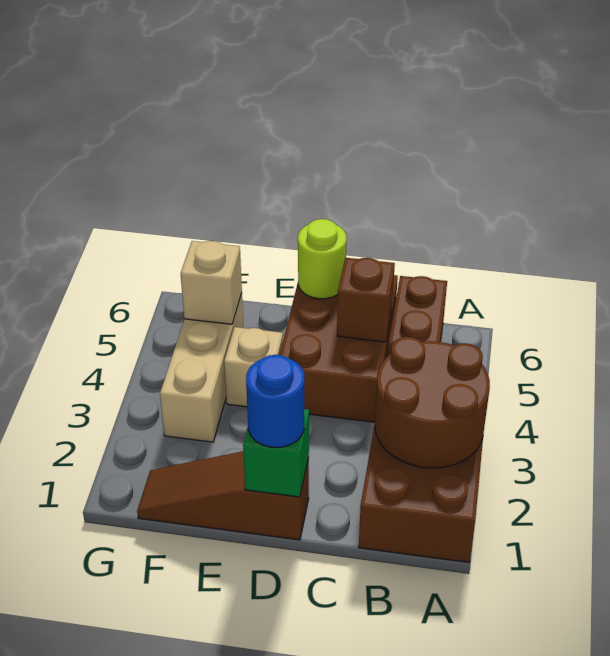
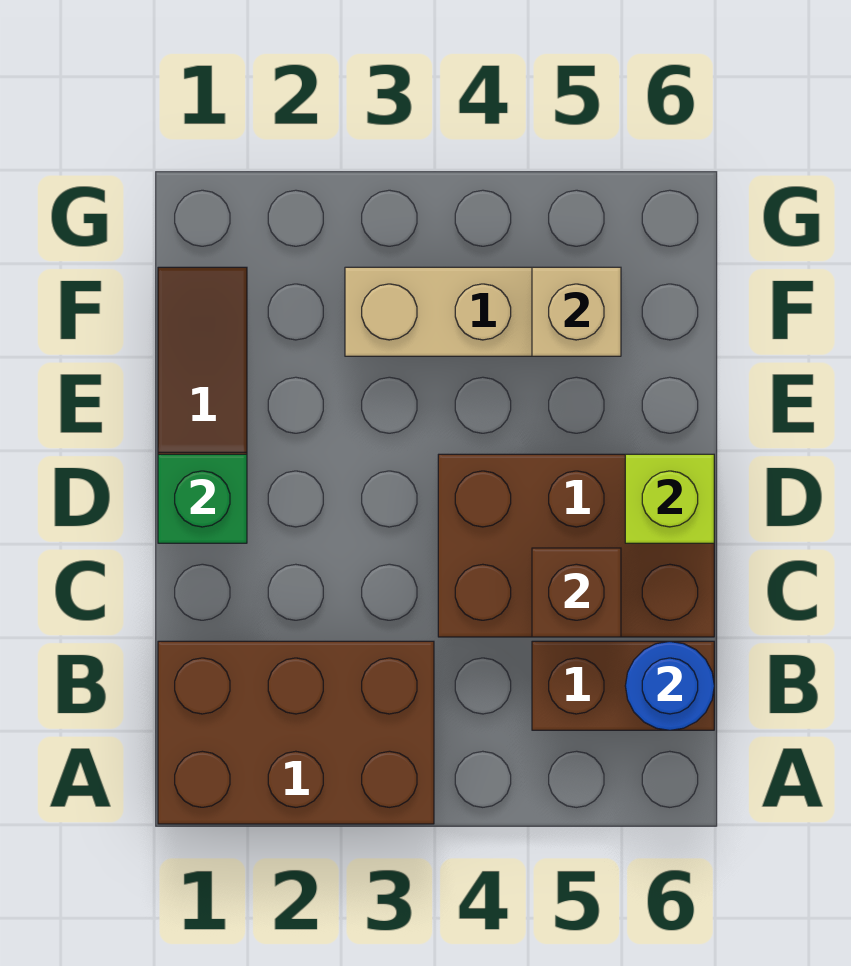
brown round brick A2:B3 level 2 -> none
blue round brick D1 level 3 -> blue round brick B6 level 2
lime round brick D6 level 2 -> lime brick D6 level 2
tan brick E4 level 1 -> none

